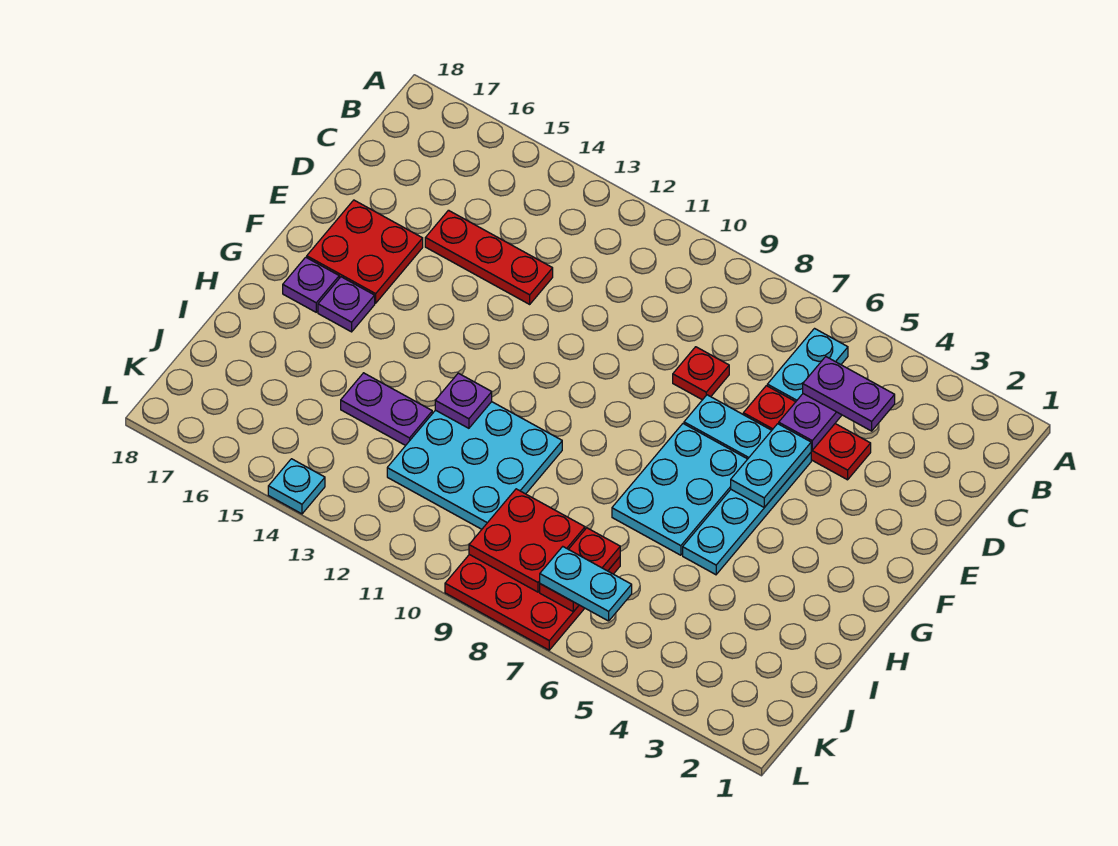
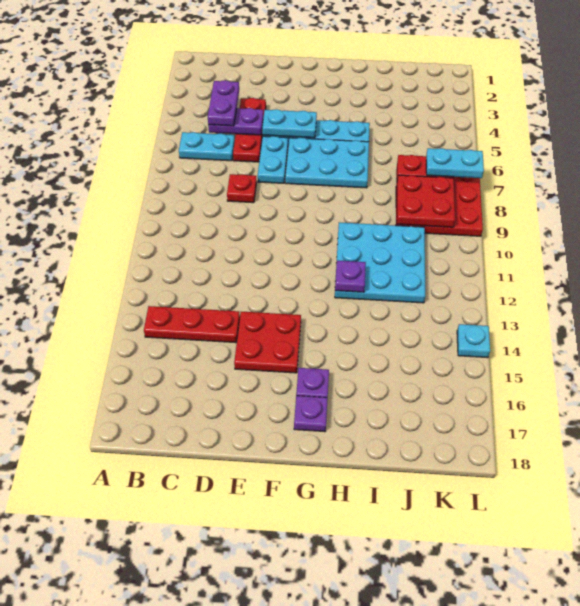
red plate D13:D15 level 1 -> red plate B14:D14 level 1
red plate E16:F17 level 1 -> red plate E14:F15 level 1
purple plate I13:I14 level 1 -> none
cyan plate K6:K7 level 3 -> cyan plate K7:L7 level 3

